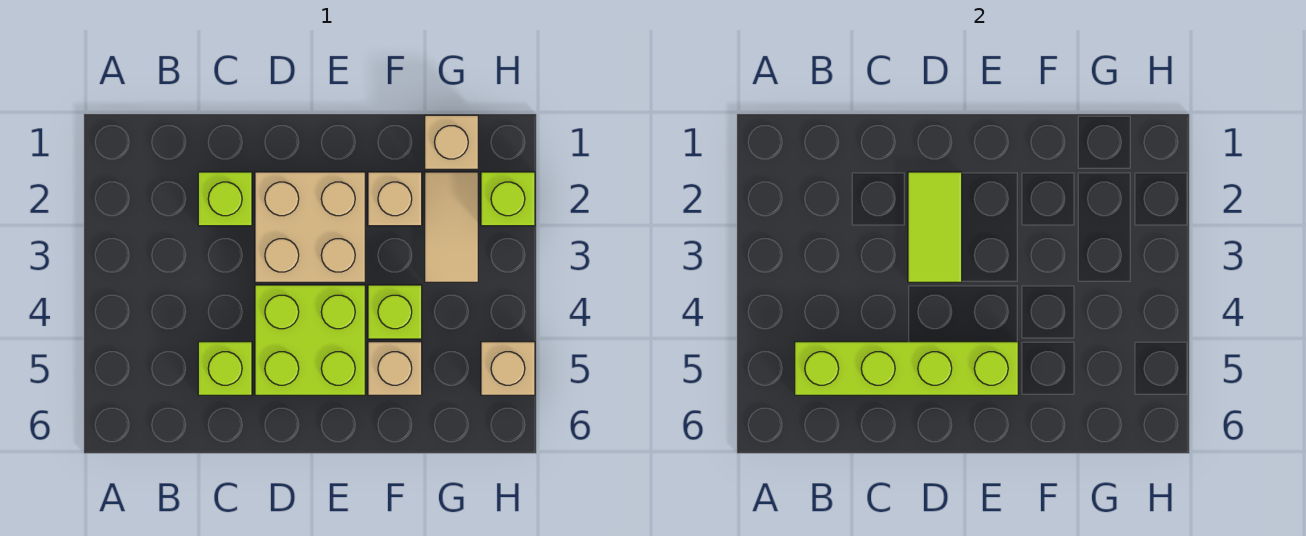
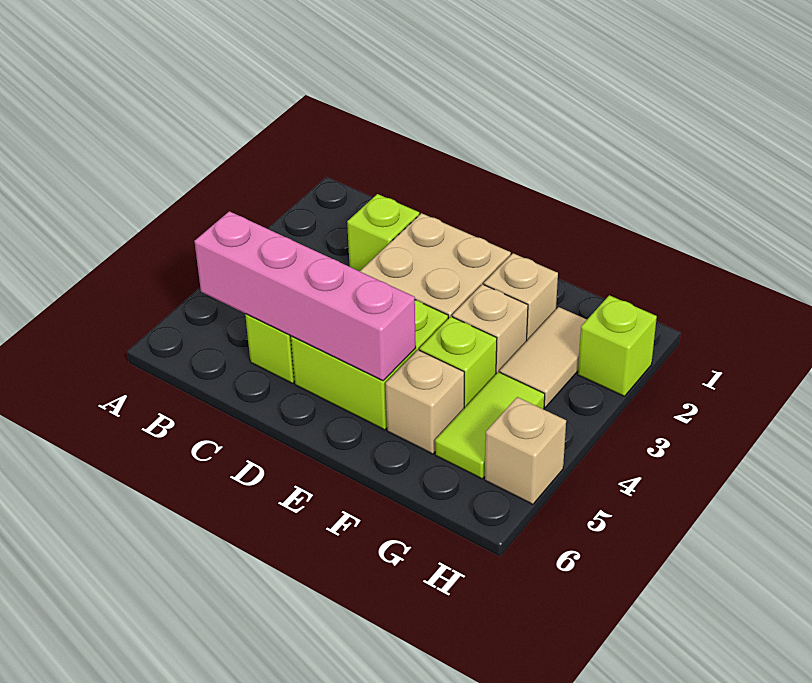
lime brick B5:E5 level 2 -> pink brick B5:E5 level 2
lime tile D2:D3 level 2 -> lime tile G4:G5 level 1
tan brick G1 level 1 -> tan brick F3 level 1

